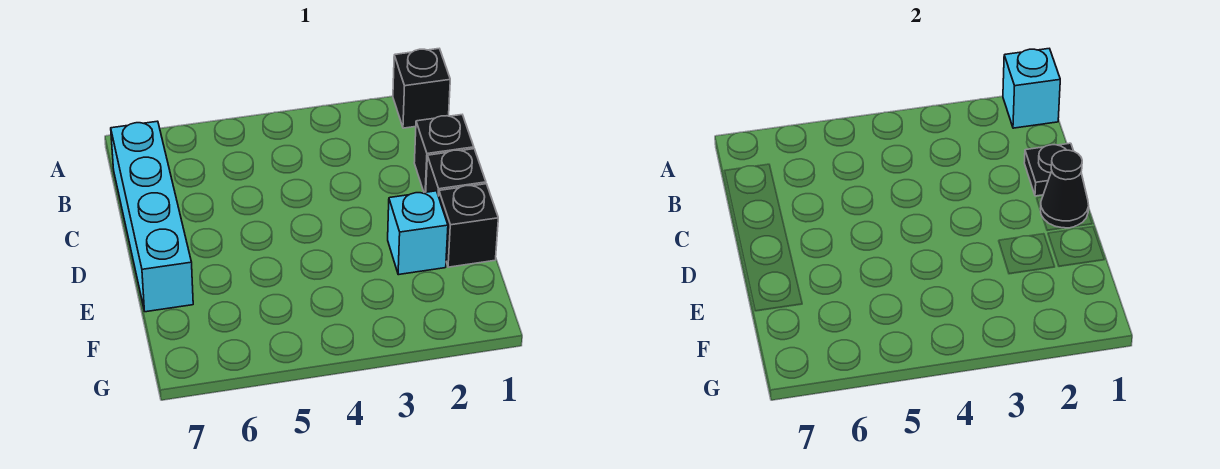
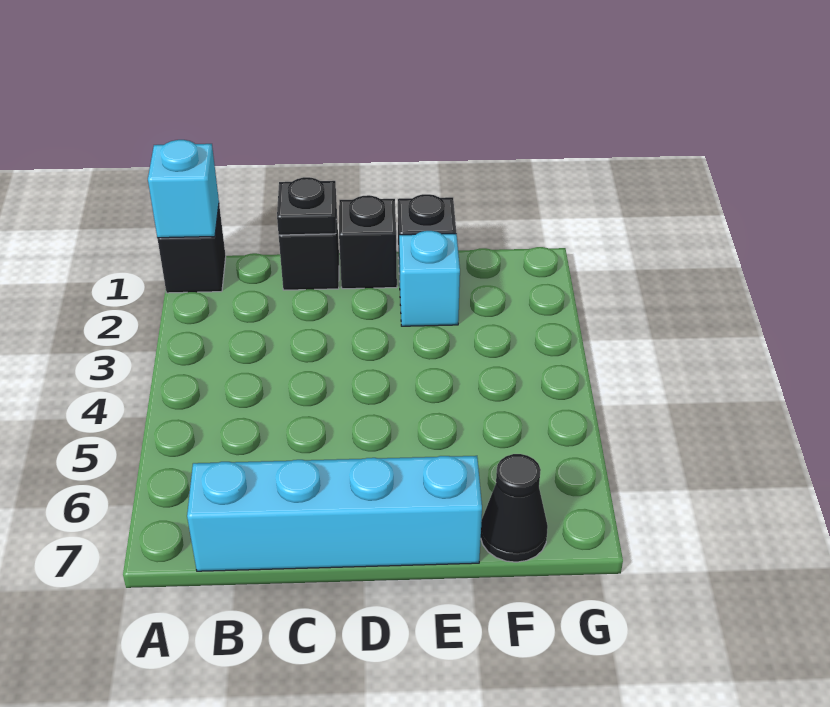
black cone D1 level 2 -> black cone F7 level 1

